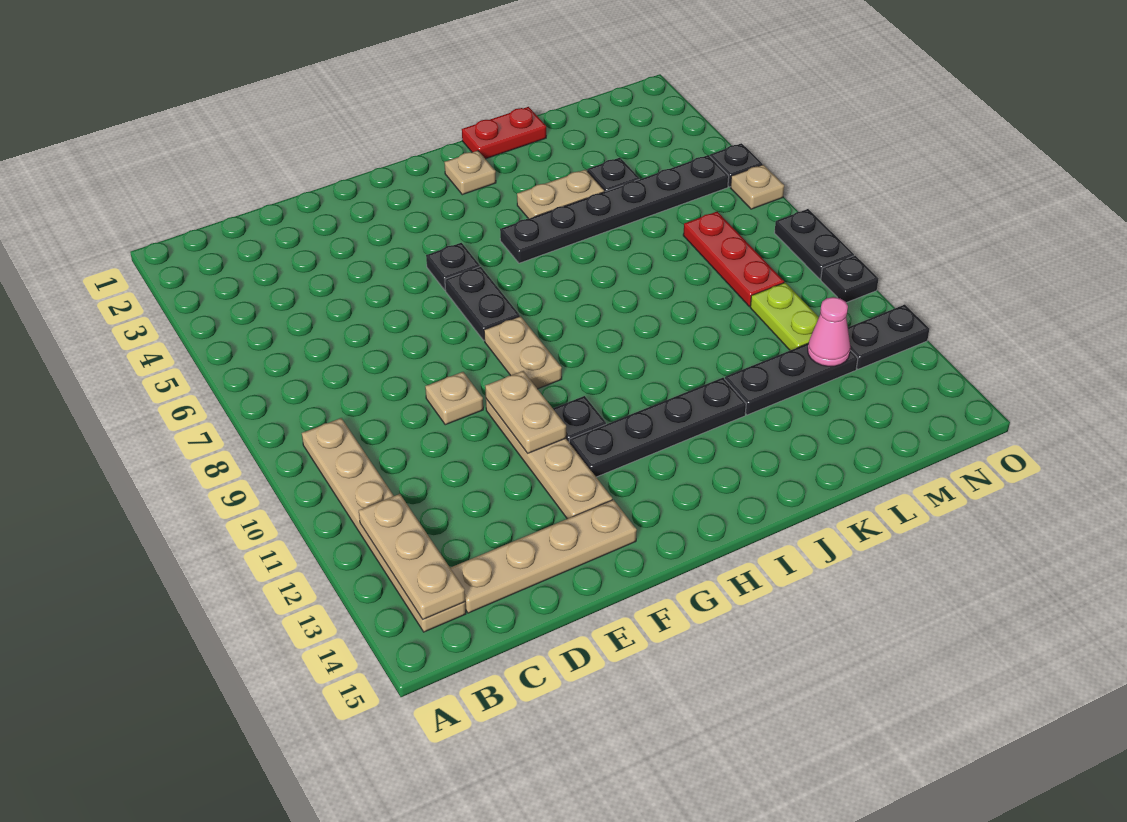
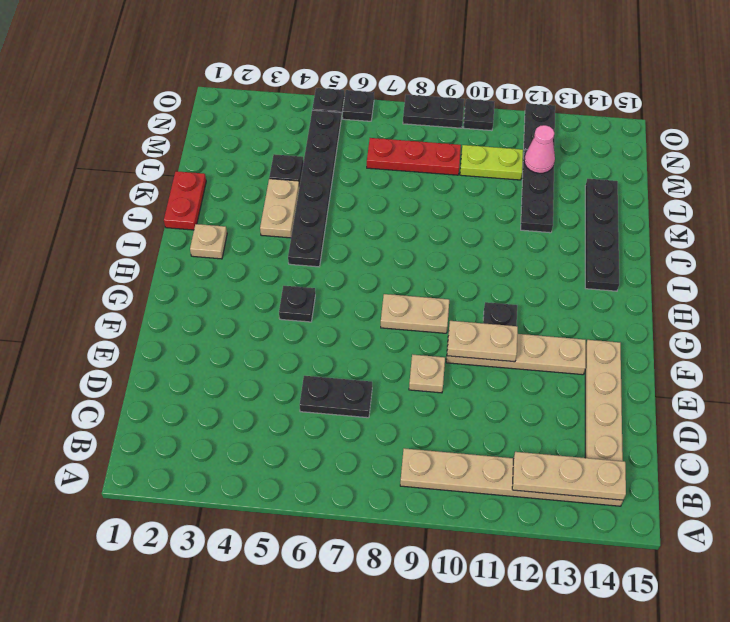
black plate G6:G7 level 1 -> black plate D6:D7 level 1
black plate G12:J12 level 1 -> black plate I14:L14 level 1
tan plate O6 level 1 -> black plate O6 level 1

